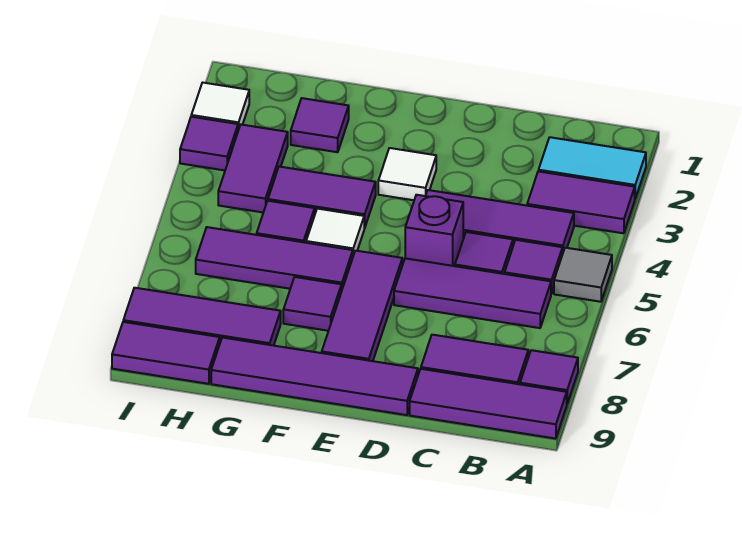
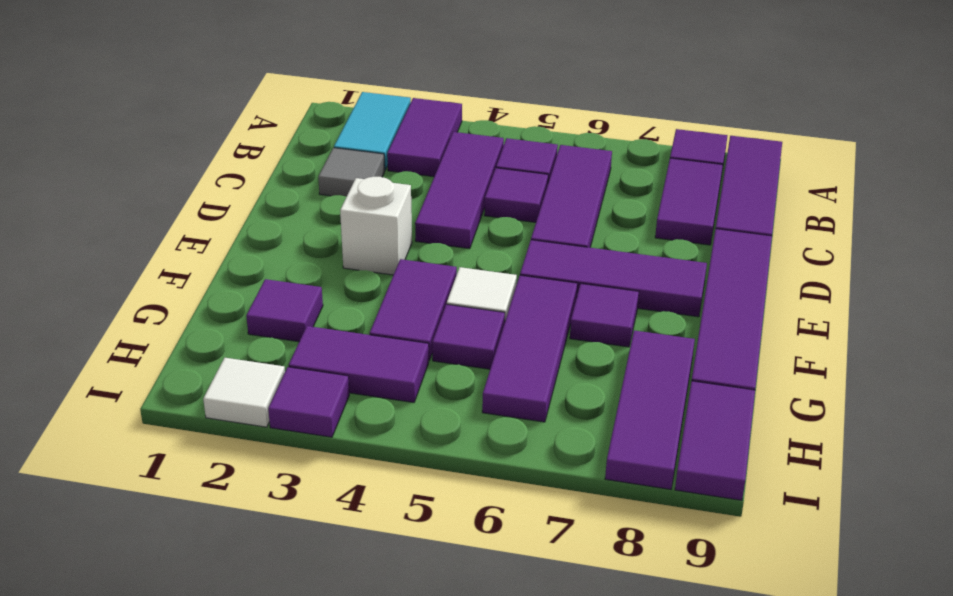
grey tile A5 level 1 -> grey tile C2 level 1
purple brick D5 level 1 -> none
white tile E3 level 1 -> white brick E3 level 1

